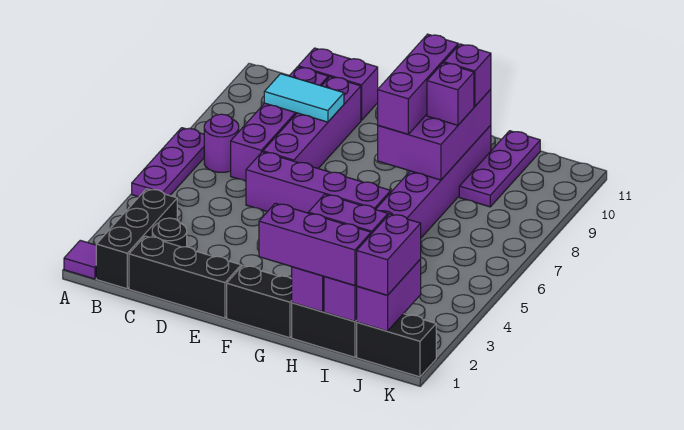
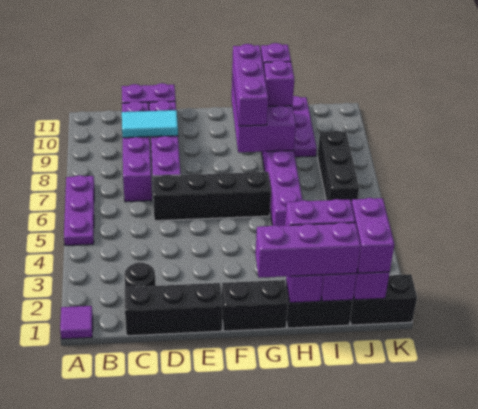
black brick B1:B3 level 1 -> black brick J6:J8 level 1
purple round brick B7 level 1 -> none
purple brick D6:G6 level 1 -> black brick D6:G6 level 1

